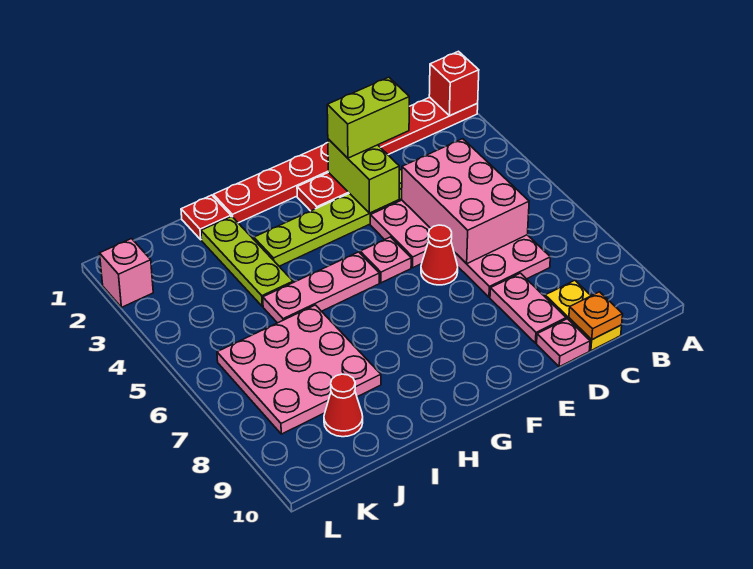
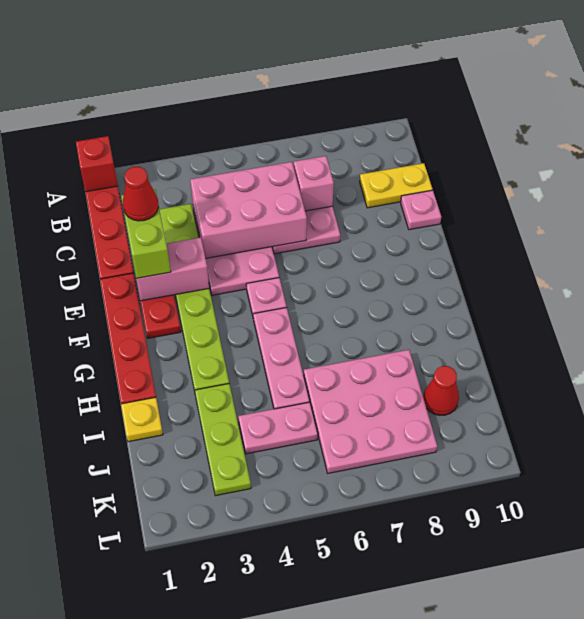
orange plate C10 level 2 -> none
pink plate D8:D9 level 1 -> pink plate J4:J5 level 1
lime brick E2:E3 level 2 -> pink brick E2:E3 level 2
red cone E6 level 1 -> red cone D2 level 4
red plate I1 level 1 -> yellow plate I1 level 1
lime plate I2:I4 level 1 -> lime plate I3:K3 level 1
pink brick L2 level 1 -> pink brick C7 level 2

